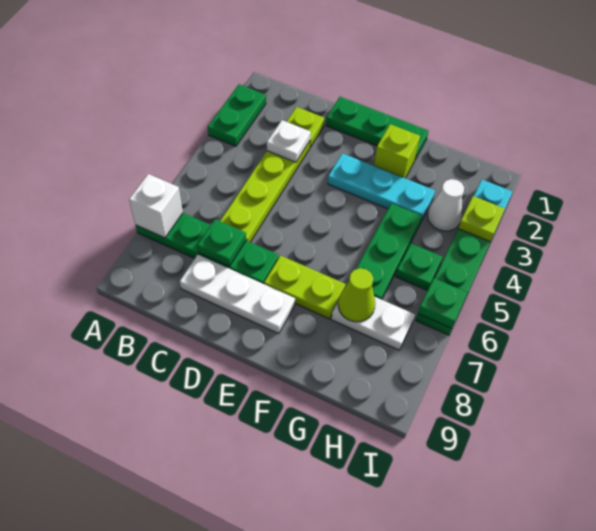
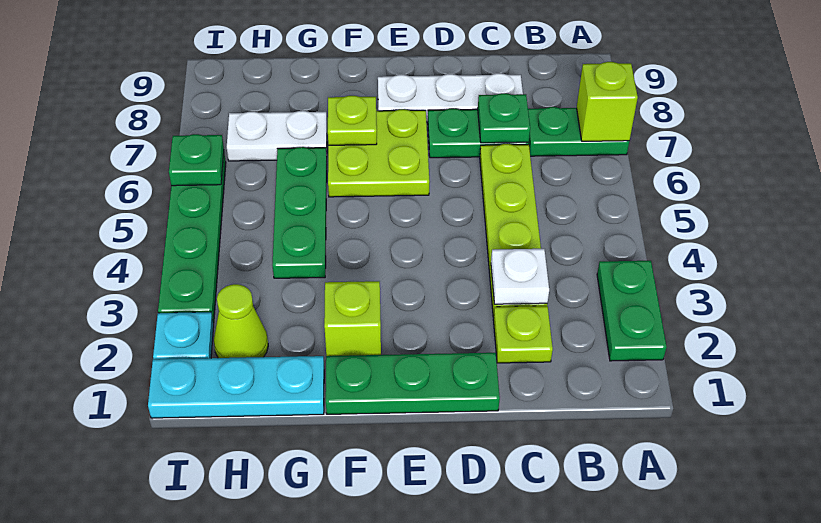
white brick A7 level 2 -> lime brick A7 level 2
cyan plate E3:G3 level 1 -> cyan plate G1:I1 level 1
lime plate E7:F7 level 1 -> lime plate E6:F7 level 1
lime cone G7 level 2 -> lime cone H2 level 1
white cone H3 level 1 -> none
green plate H5 level 1 -> none
lime plate I3 level 2 -> lime plate F7 level 2

